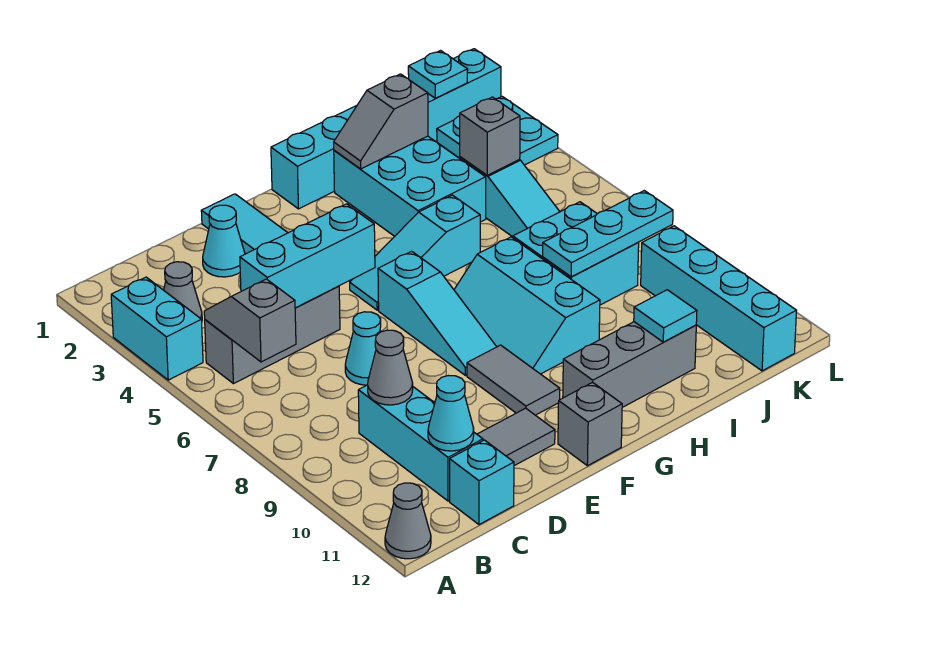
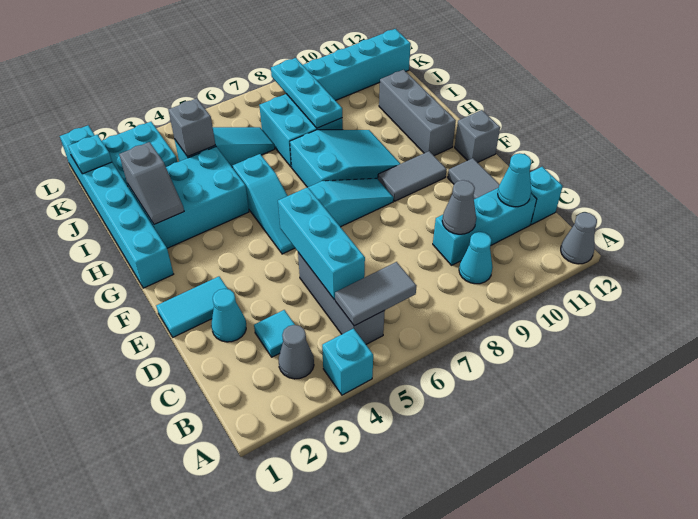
cyan brick A3:A4 level 1 -> cyan brick A4 level 1
grey slope B5:B6 level 2 top 6 -> grey tile B5:B6 level 2
cyan cone D7 level 1 -> cyan cone B9 level 1
cyan slope G7:H9 level 1 top H -> cyan slope G7:H9 level 1 top 7
cyan tile I11 level 2 -> cyan tile C3 level 1

